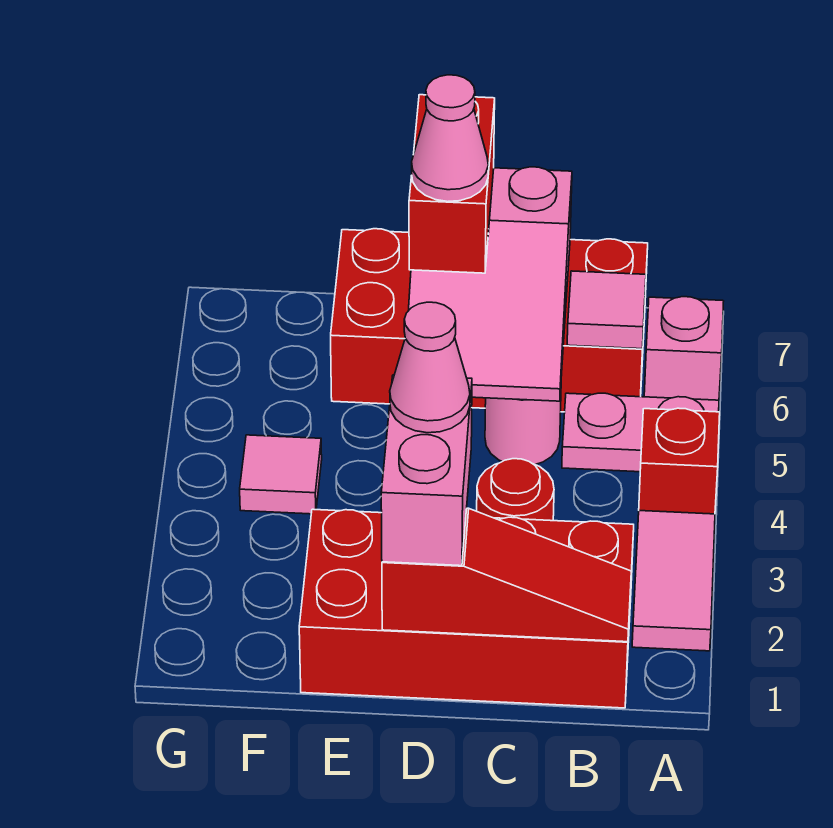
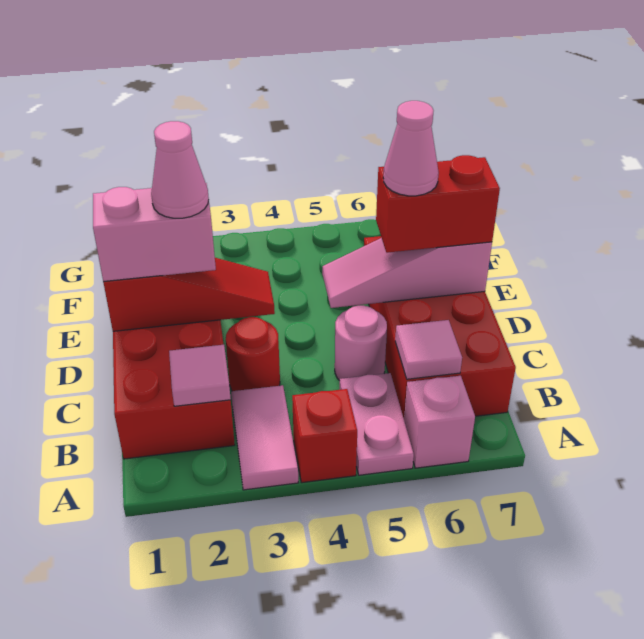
pink tile A2:A3 level 1 -> pink tile A3:B3 level 1
red slope B1:D1 level 2 top D -> red slope D1:D3 level 2 top 1
pink slope C5:D7 level 2 top 7 -> pink slope D5:D7 level 2 top 7
pink tile F4 level 1 -> pink tile B2 level 2

